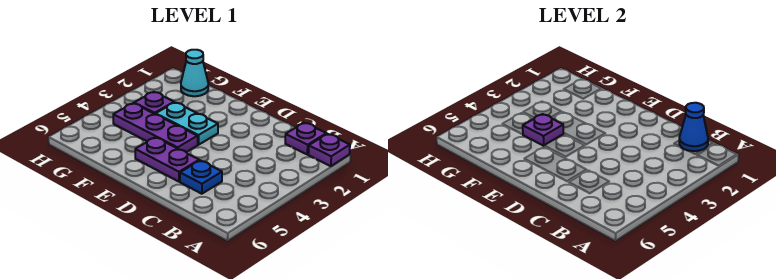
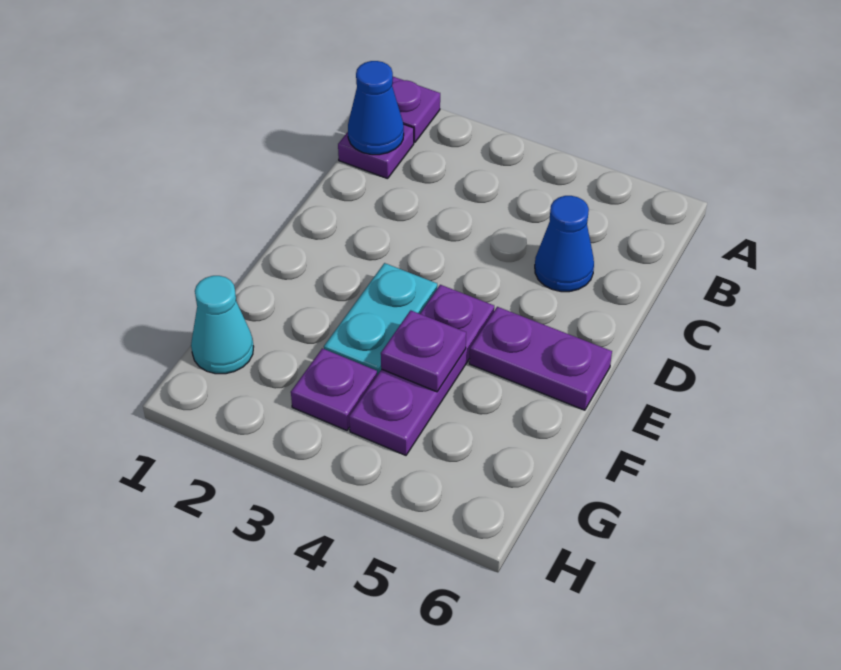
blue plate C5 level 1 -> blue cone C5 level 1
purple plate D5:E5 level 1 -> purple plate E5:E6 level 1

